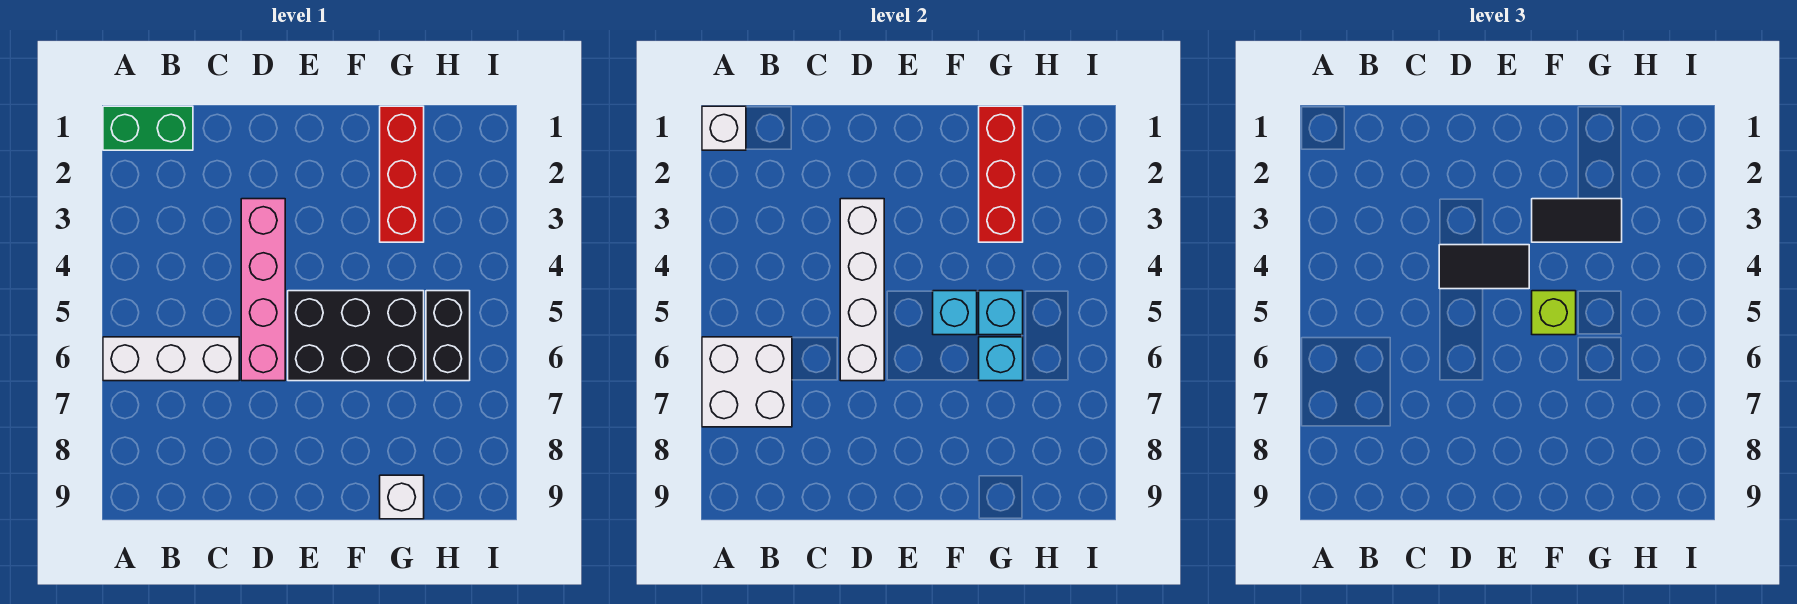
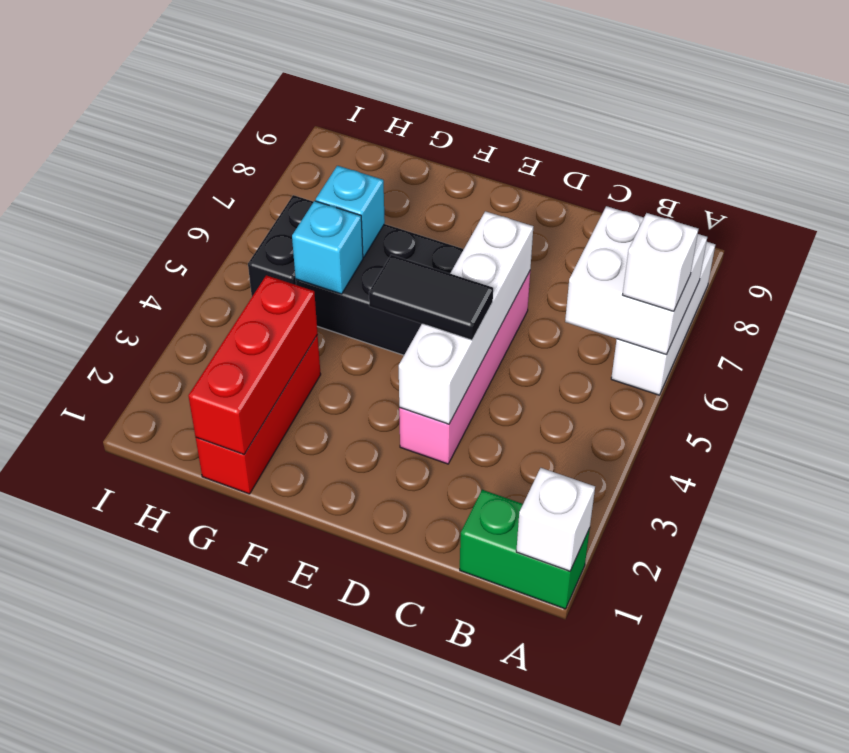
white brick A6:C6 level 1 -> white brick A6:A8 level 1
black tile F3:G3 level 3 -> none
cyan brick F5 level 2 -> none
lime brick F5 level 3 -> none
white brick G9 level 1 -> white brick A6 level 3

